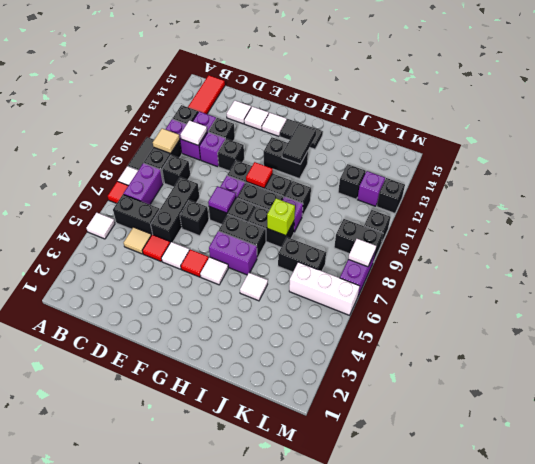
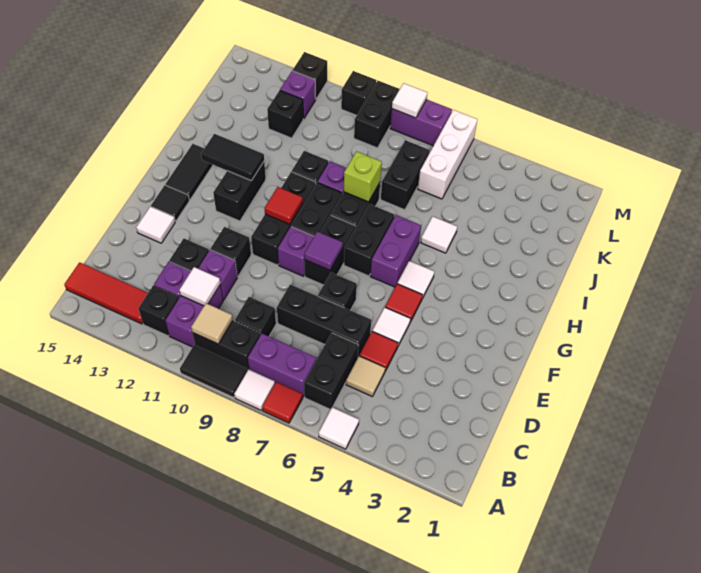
white tile D14 level 1 -> none
white tile F14 level 1 -> black tile F14 level 1

